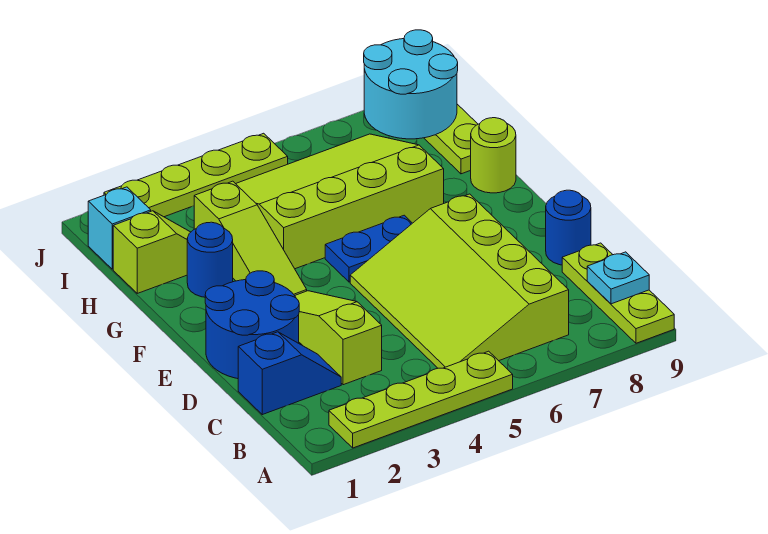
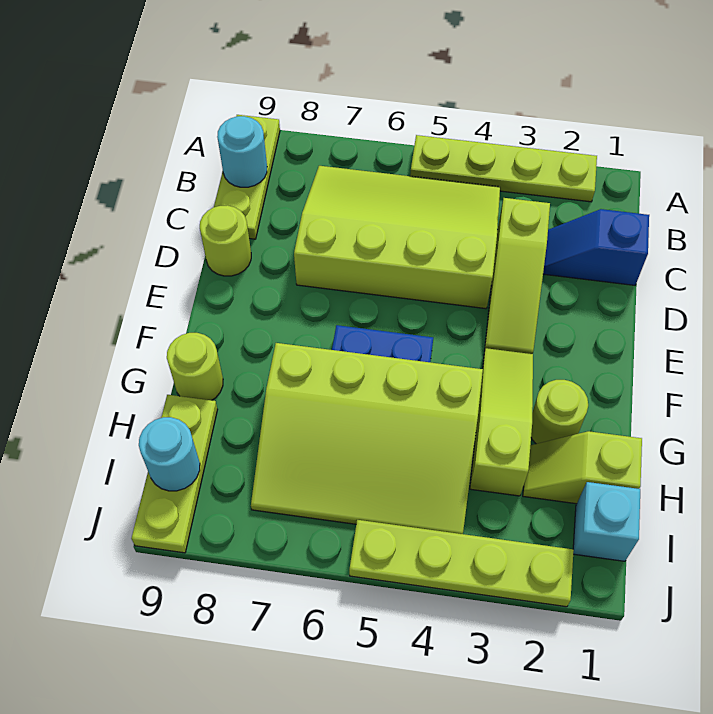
lime slope B5:E7 level 1 top 7 -> lime slope B4:D7 level 1 top D
cyan plate B9 level 2 -> cyan round brick B9 level 2
blue round brick D1:E2 level 1 -> none
blue round brick D9 level 1 -> lime round brick D9 level 1
blue round brick G2 level 1 -> lime round brick G2 level 1
cyan round brick I8:J9 level 2 -> cyan round brick I9 level 2

